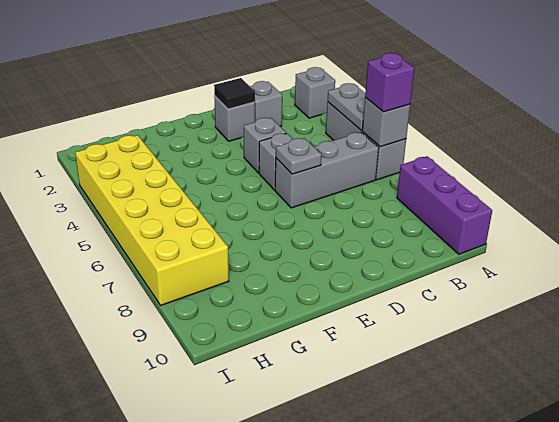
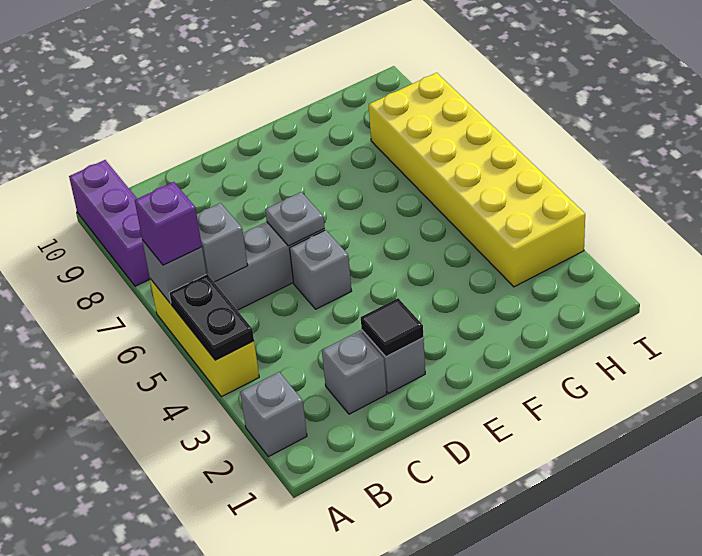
grey brick A4:A6 level 1 -> yellow brick A4:A6 level 1
grey plate A4:A5 level 2 -> black plate A4:A5 level 2
grey brick D4 level 1 -> grey brick B6 level 2

